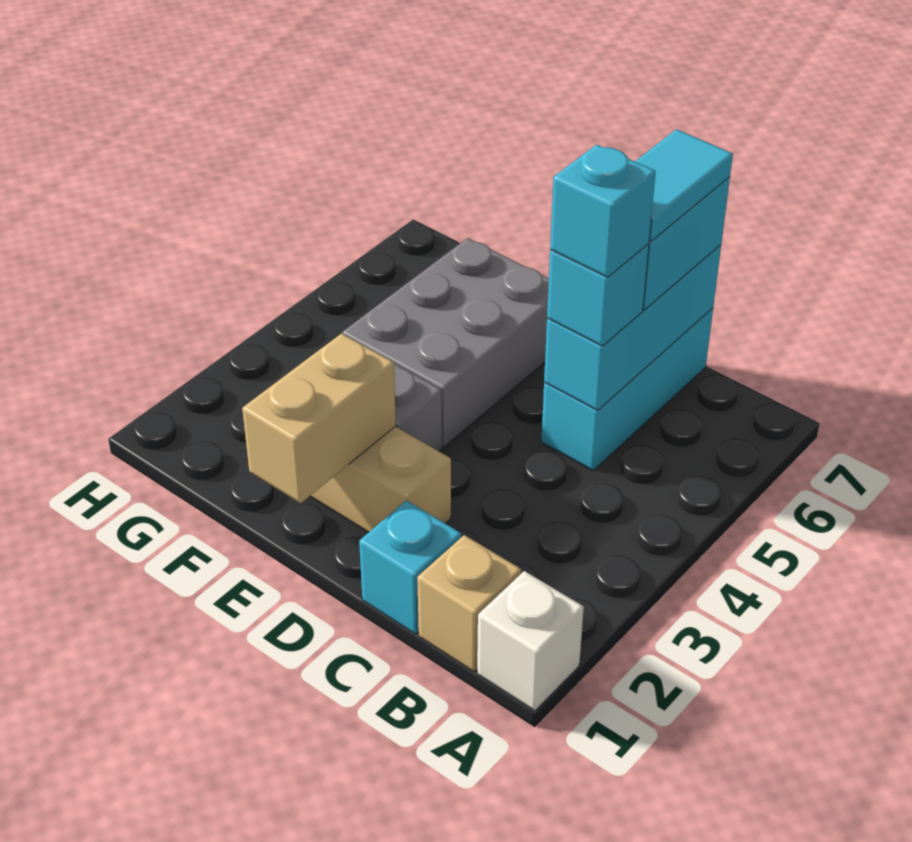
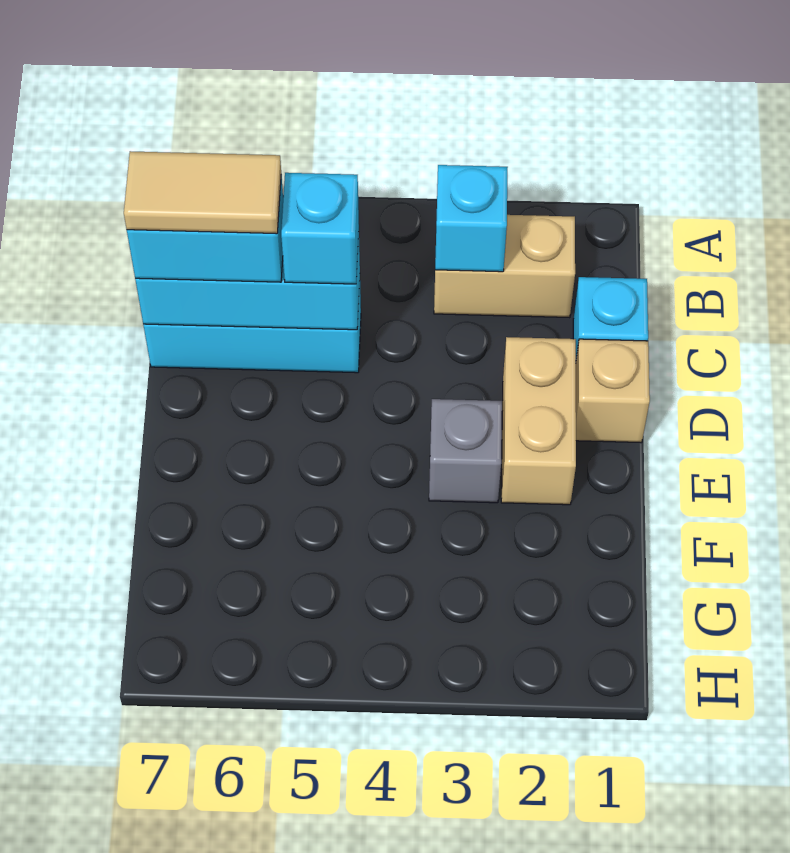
white brick A1 level 1 -> none
tan brick B1 level 1 -> tan brick D1 level 1
cyan brick C5 level 4 -> cyan brick B3 level 2
cyan tile C6:C7 level 4 -> tan tile C6:C7 level 4
tan brick E1:E2 level 2 -> tan brick B2:B3 level 1
grey brick E4:F6 level 1 -> none

